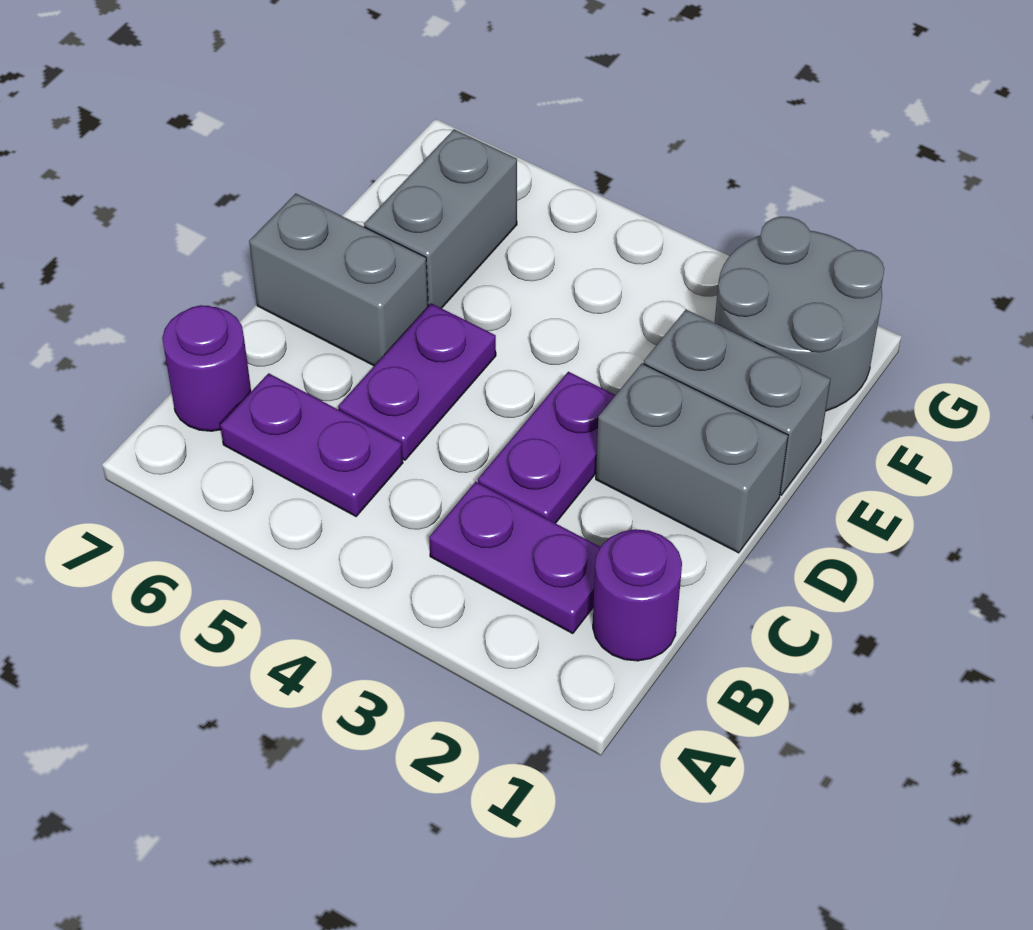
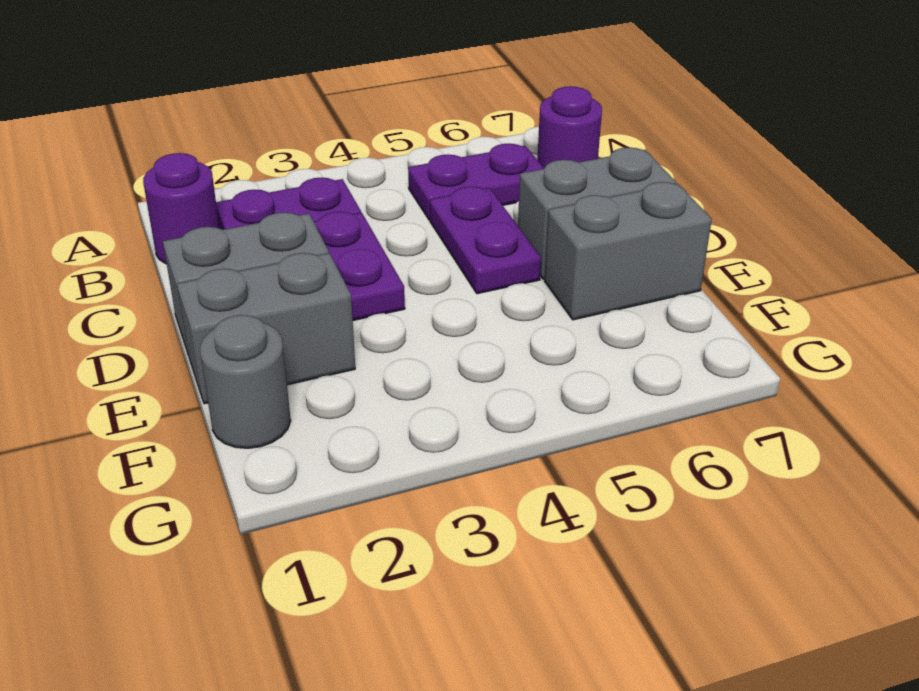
grey brick E6:F6 level 1 -> grey brick E6:E7 level 1
grey round brick F1:G2 level 1 -> grey round brick F1 level 1

